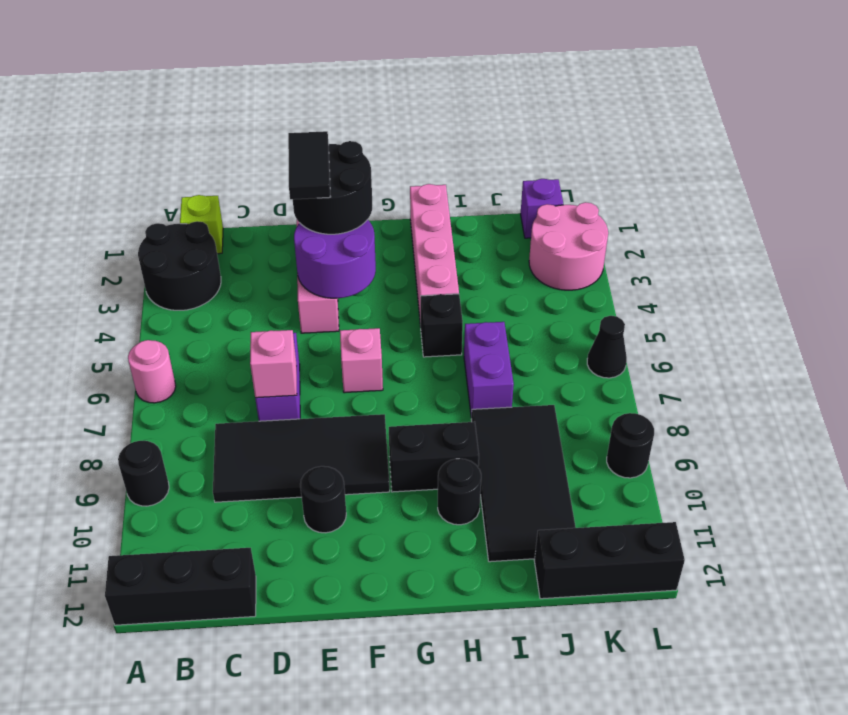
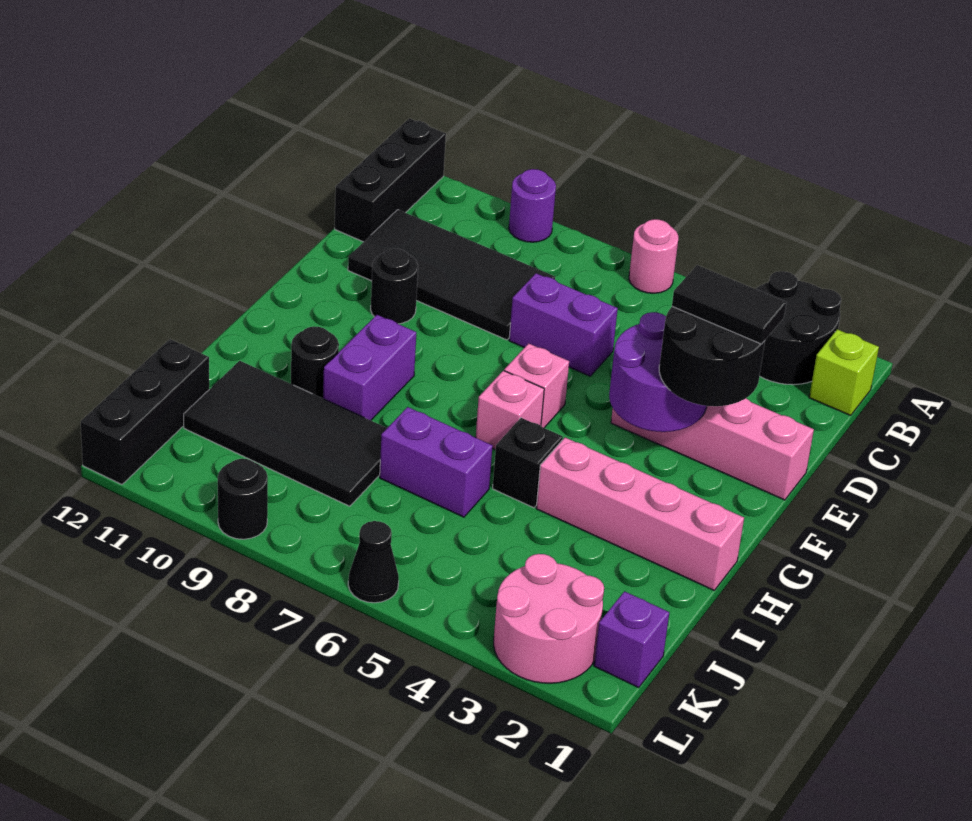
black round brick A9 level 1 -> purple round brick A9 level 1
black tile C8:F9 level 1 -> black tile C8:D11 level 1
pink brick D7 level 2 -> pink brick G6 level 1
black brick G9:H9 level 1 -> purple brick G9:H9 level 1

